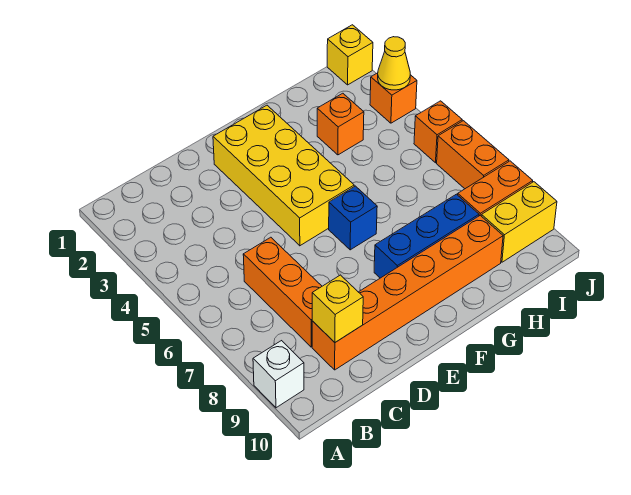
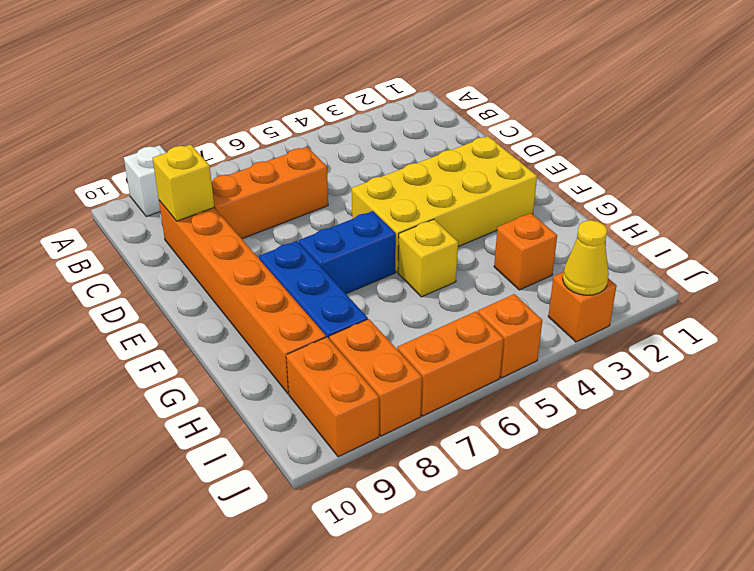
blue brick F6 level 1 -> blue brick F6:F7 level 1
yellow brick I9:J9 level 1 -> orange brick I9:J9 level 1
yellow brick J1 level 1 -> yellow brick G5 level 1

